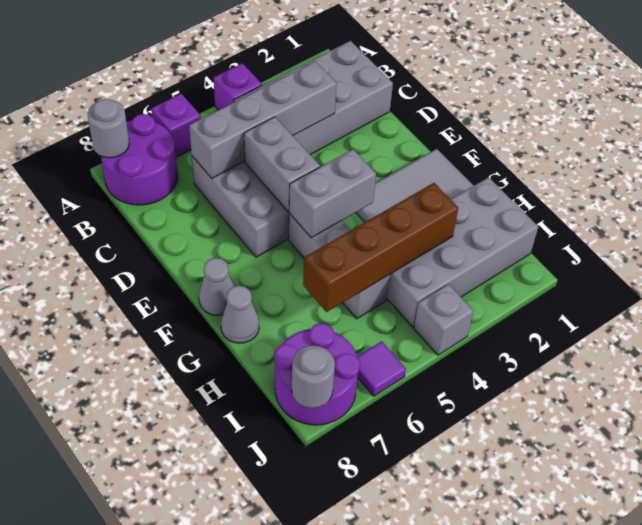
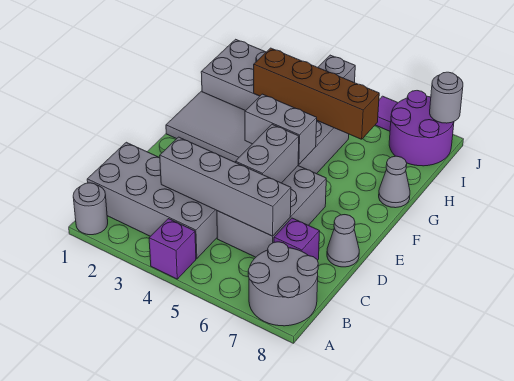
purple brick A6 level 1 -> purple brick C7 level 1
purple round brick A7:B8 level 1 -> grey round brick A7:B8 level 1
grey round brick A8 level 2 -> grey round brick A1 level 1
grey cone F8 level 1 -> grey cone D8 level 1

